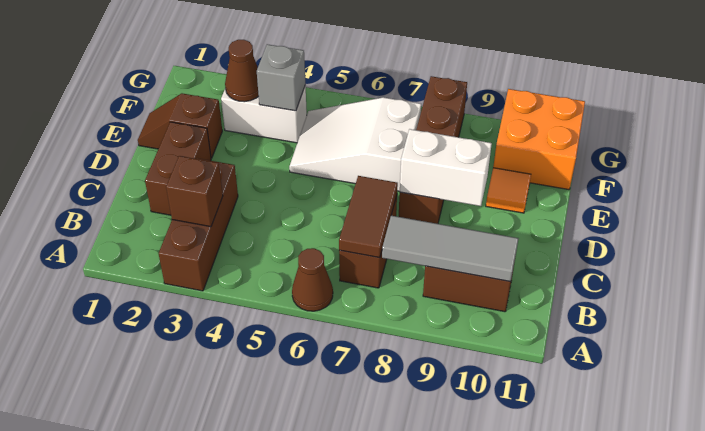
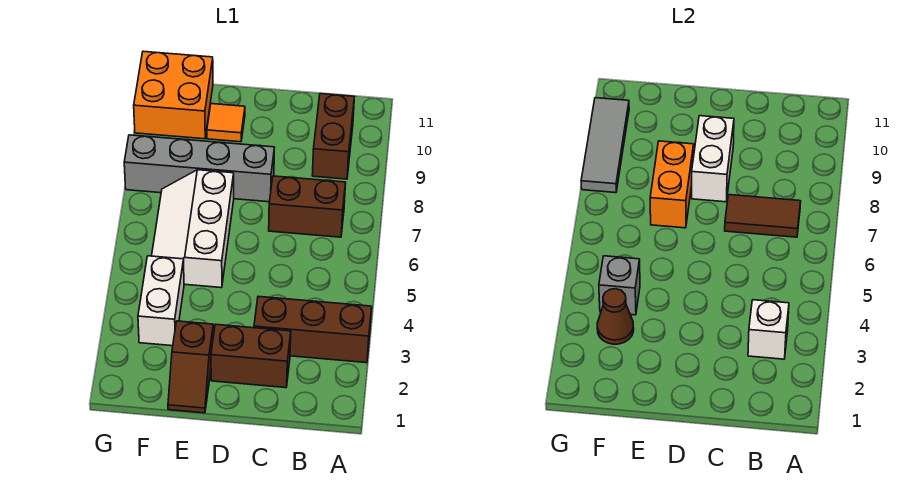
brown cone A6 level 1 -> none
brown brick B3 level 2 -> white brick B3 level 2
grey tile B8:B10 level 2 -> grey tile G8:G10 level 2
brown brick D8:G8 level 1 -> grey brick D8:G8 level 1
white slope E5:F7 level 1 top 7 -> white slope E5:F7 level 1 top E
none -> orange brick E7:E8 level 2

